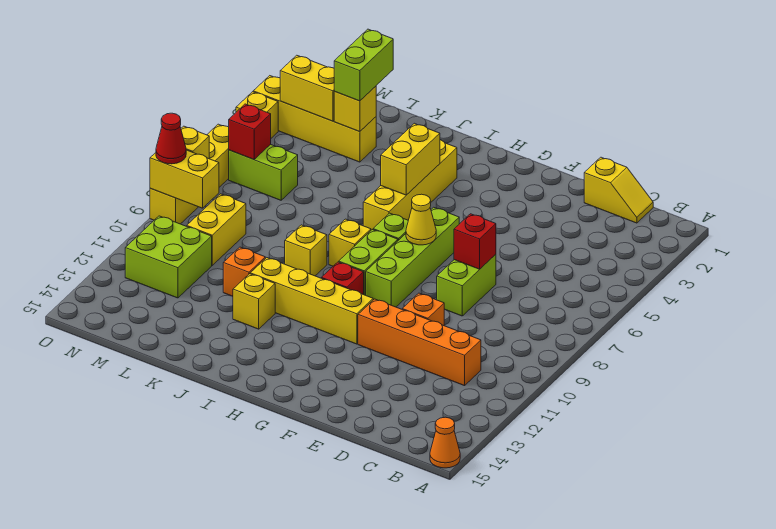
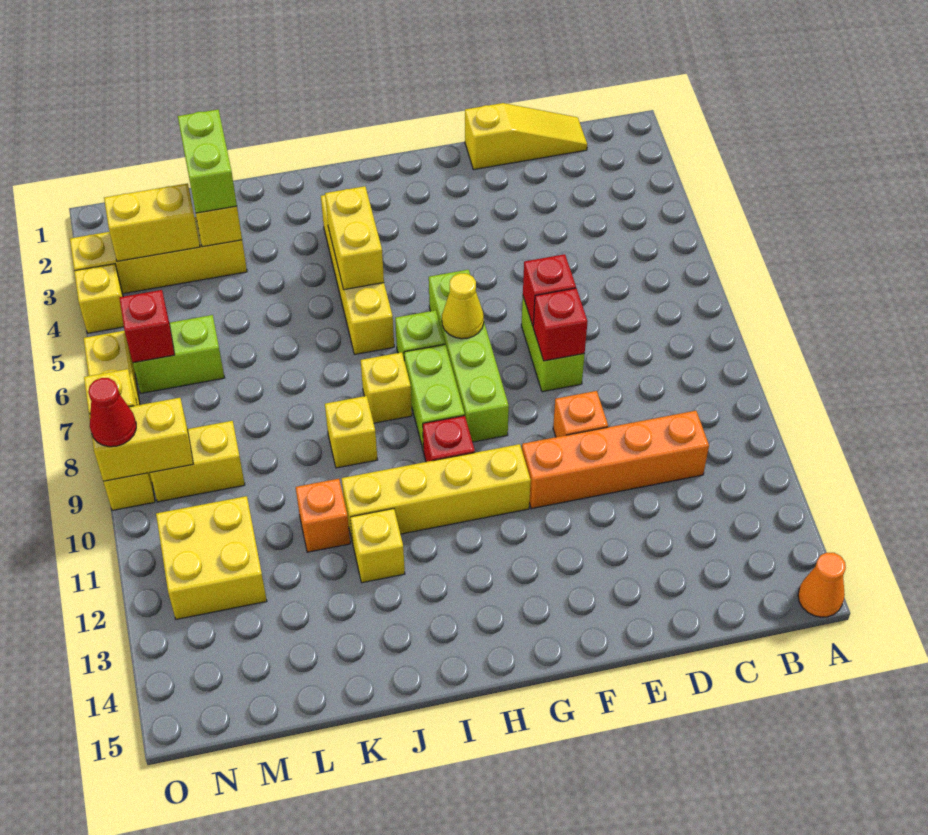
yellow slope C1:D1 level 1 top D -> yellow slope C1:E1 level 1 top E
none -> red brick E8 level 2
yellow brick M9:M10 level 1 -> yellow brick M9:N9 level 1
lime brick M11:N12 level 1 -> yellow brick M11:N12 level 1

